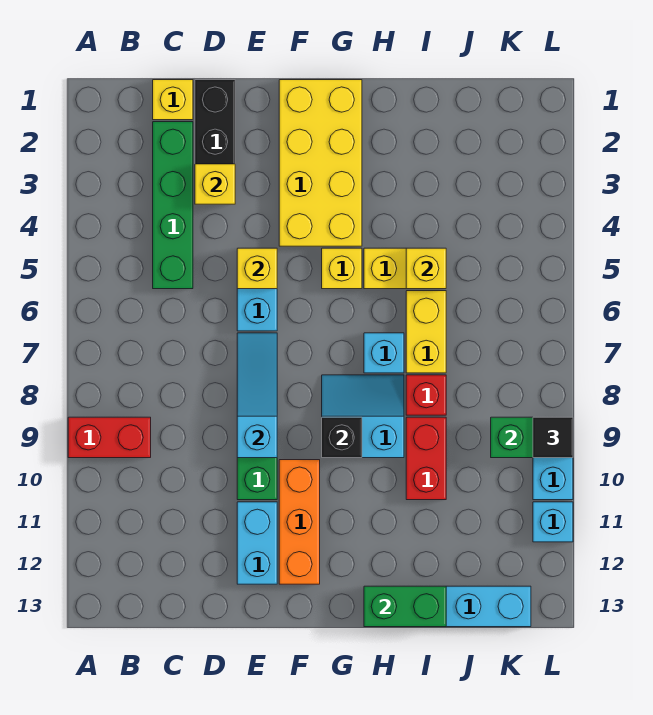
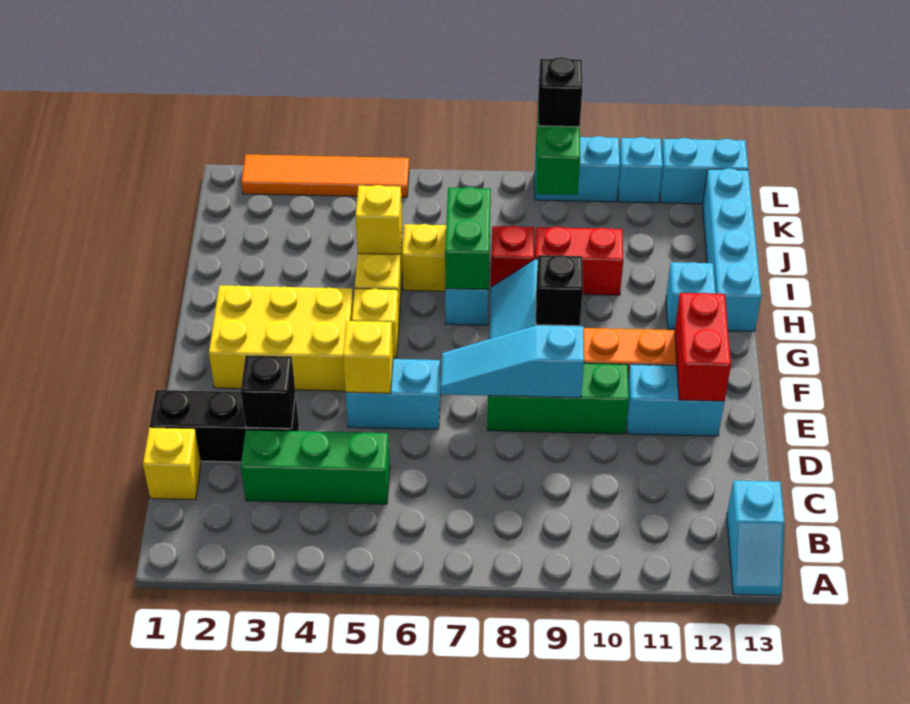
red brick A9:B9 level 1 -> red brick E12:F12 level 2
none -> cyan slope A13:B13 level 1 top B
green brick C2:C5 level 1 -> green brick C3:C5 level 1
yellow brick D3 level 2 -> black brick D3 level 2
yellow brick F1:G4 level 1 -> yellow brick F2:G4 level 1
none -> cyan brick H12 level 1
green brick H13:I13 level 2 -> green brick H7:I7 level 2
none -> orange tile L2:L5 level 1
black tile L9 level 3 -> black brick L9 level 3
none -> cyan brick L12:L13 level 1

